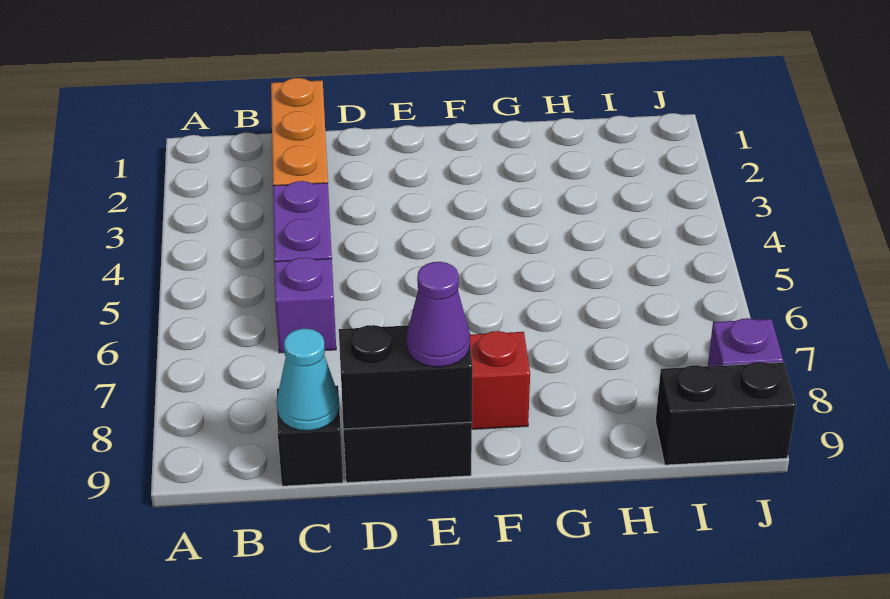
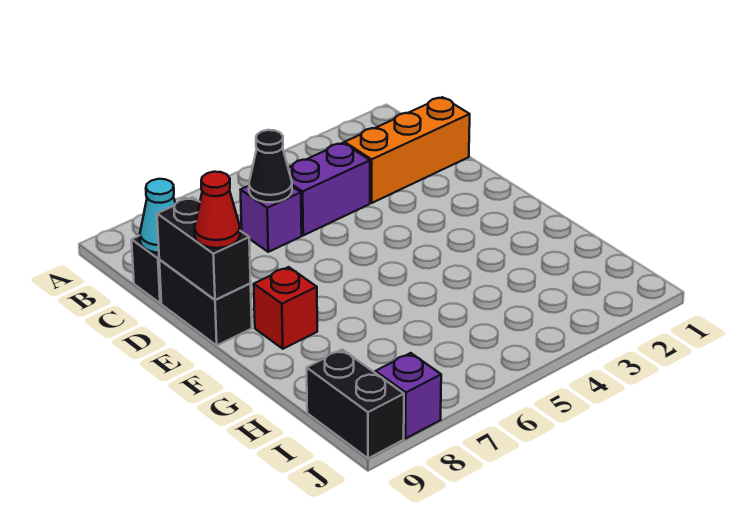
none -> black cone C6 level 2
purple cone E9 level 3 -> red cone E9 level 3

